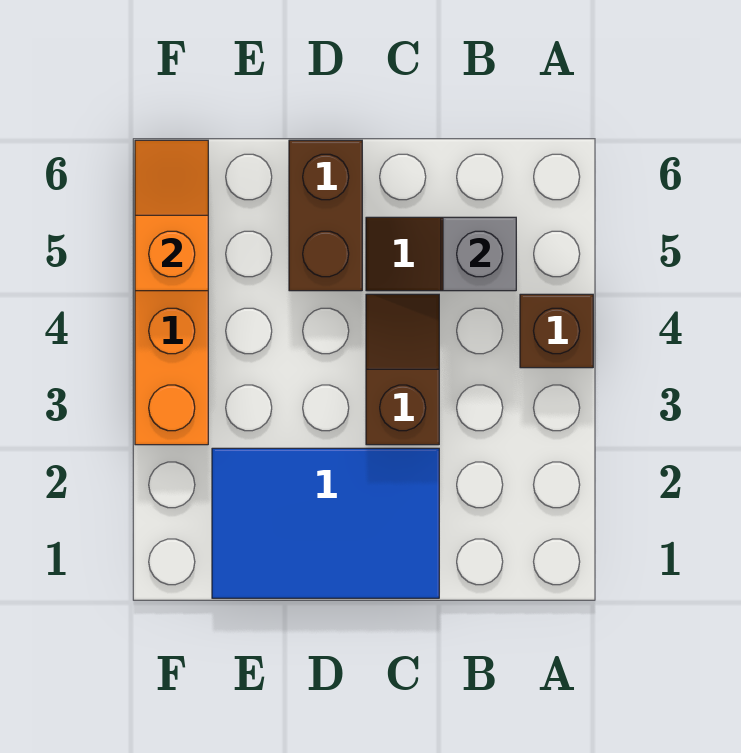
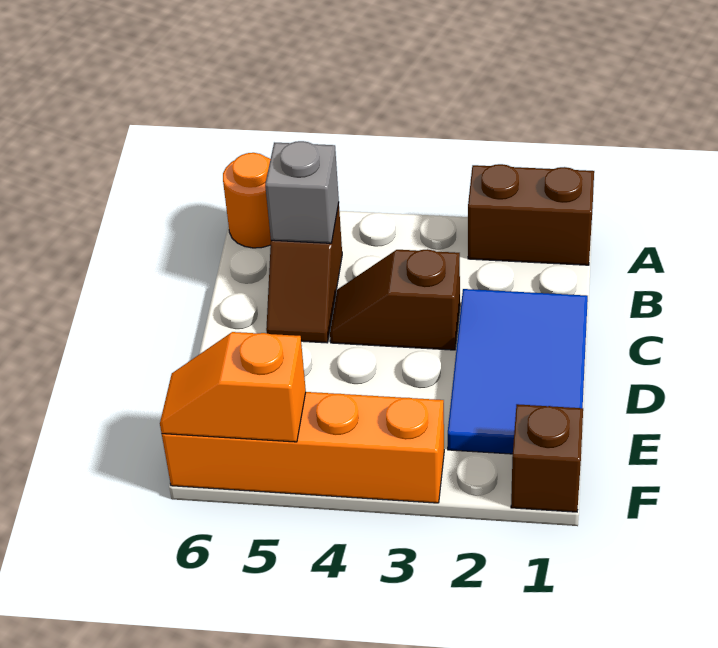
brown brick A4 level 1 -> brown brick F1 level 1
none -> orange round brick A6 level 1
brown brick D5:D6 level 1 -> brown brick A1:A2 level 1

